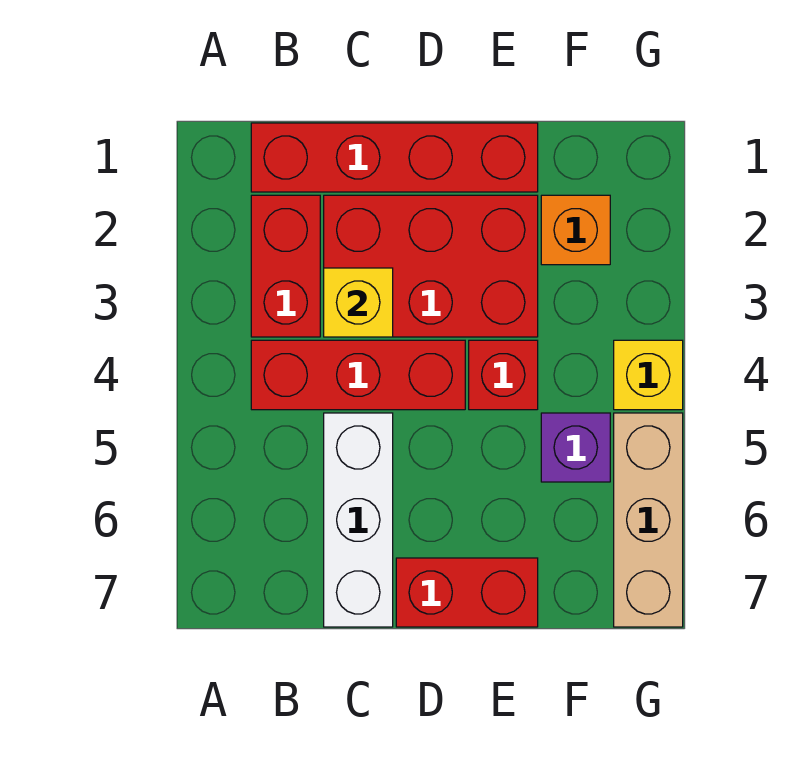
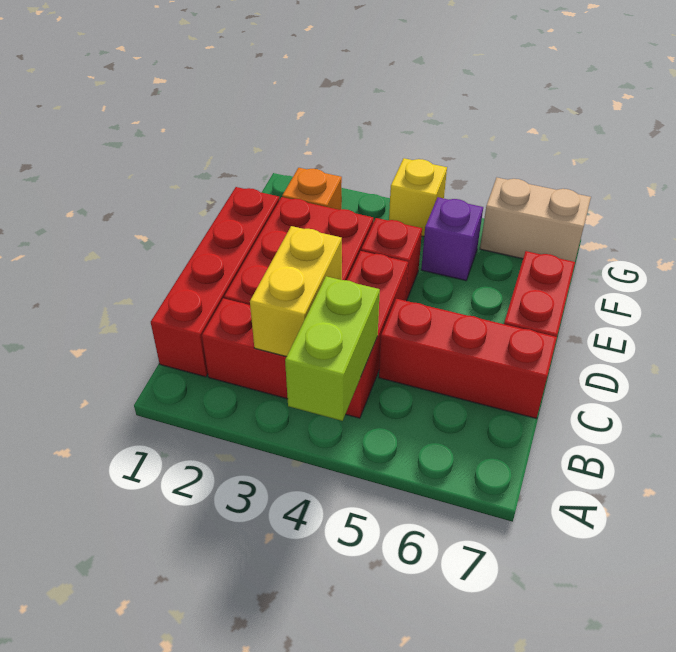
none -> lime brick A4:B4 level 2
yellow brick C3 level 2 -> yellow brick B3:C3 level 2
white brick C5:C7 level 1 -> red brick C5:C7 level 1
tan brick G5:G7 level 1 -> tan brick G6:G7 level 1

